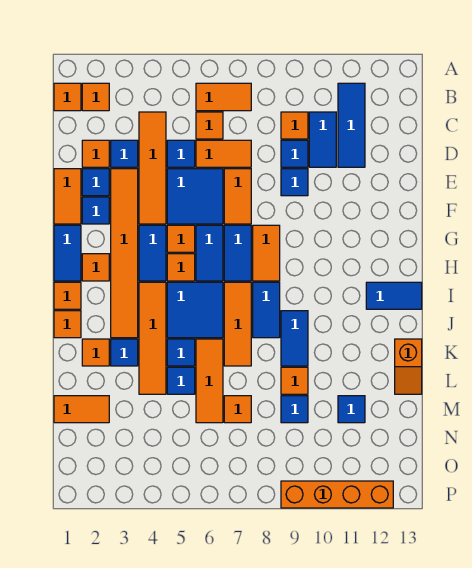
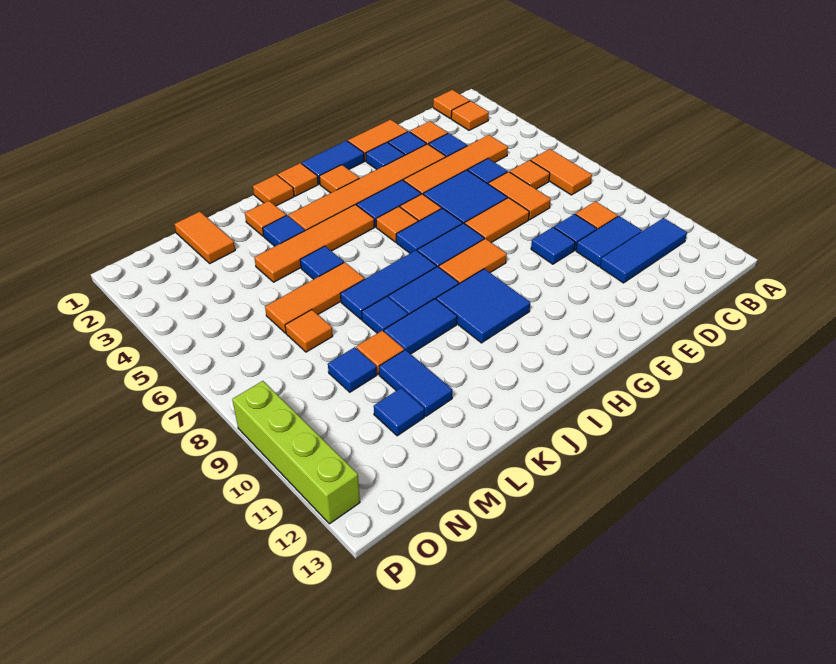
blue tile I5:J6 level 1 -> blue tile H9:I10 level 1
orange tile I7:K7 level 1 -> blue tile I7:K7 level 1
blue tile I12:I13 level 1 -> blue tile L10:L11 level 1
orange slope K13:L13 level 1 top K -> none
blue tile L5 level 1 -> blue tile K8 level 1
orange brick P9:P12 level 1 -> lime brick P9:P12 level 1

